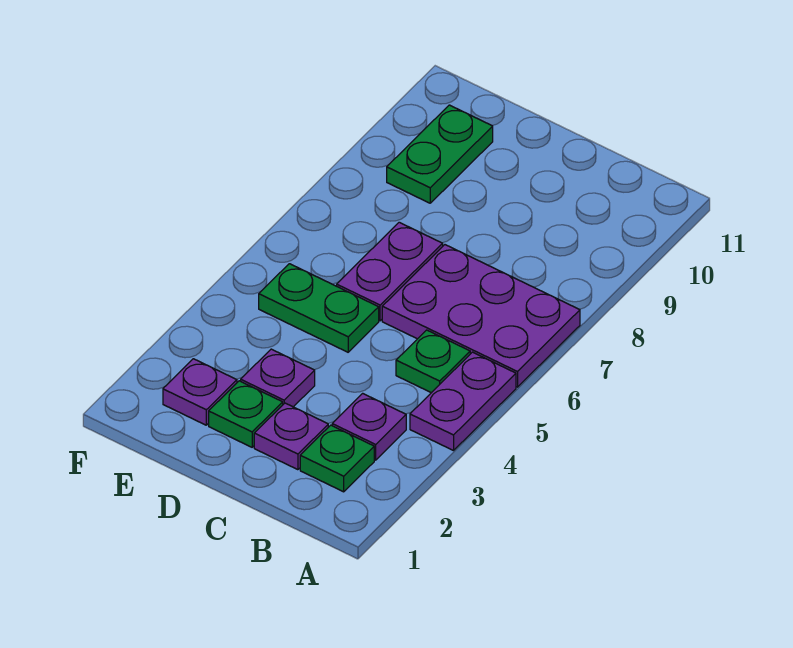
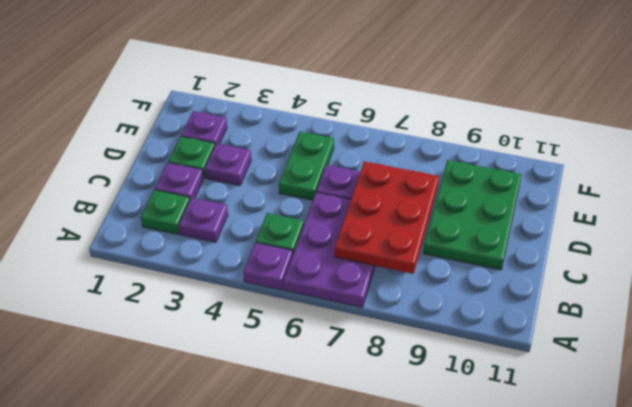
purple plate A4:A5 level 1 -> purple plate A5 level 1
none -> red plate B7:D8 level 2
green plate E9:E10 level 1 -> green plate C9:E10 level 1

